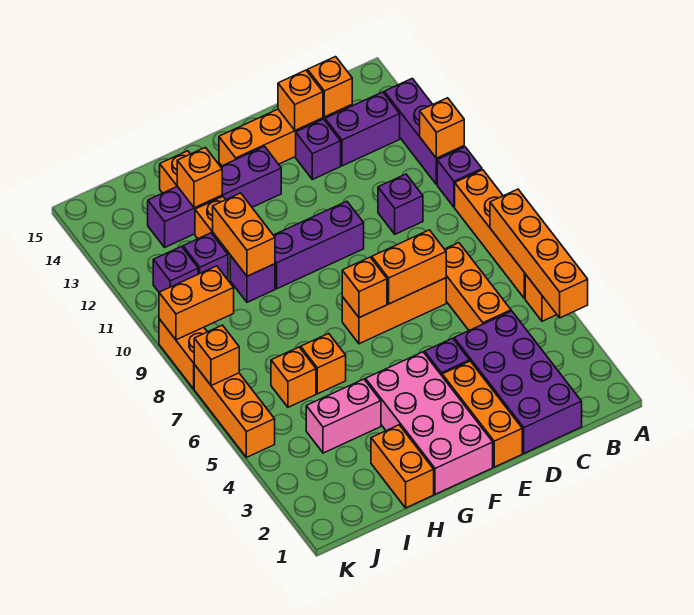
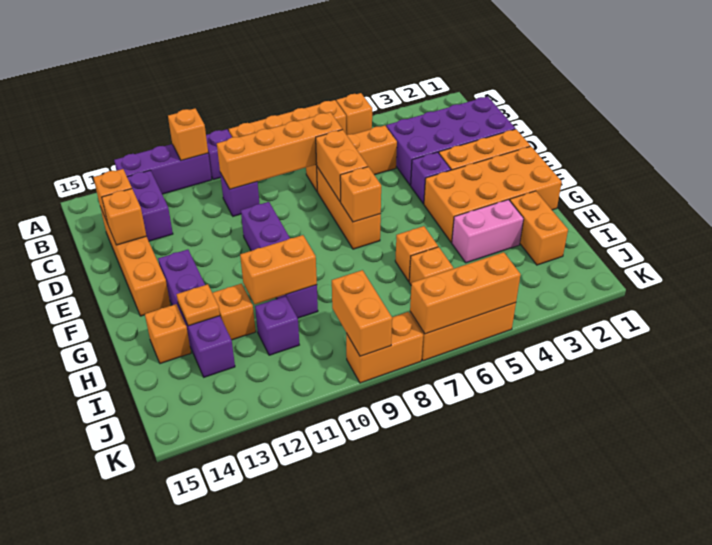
orange brick A4:A7 level 2 -> orange brick C7:C10 level 2
purple brick D13 level 1 -> none
pink brick F1:G4 level 1 -> orange brick F1:G4 level 1
orange brick H1:H2 level 1 -> orange brick H2:I2 level 1
pink brick H4:I4 level 1 -> pink brick H3:H4 level 1
orange brick H13 level 2 -> orange plate H13 level 2
purple brick J11 level 1 -> none
orange brick K7 level 2 -> orange brick K5:K7 level 2

